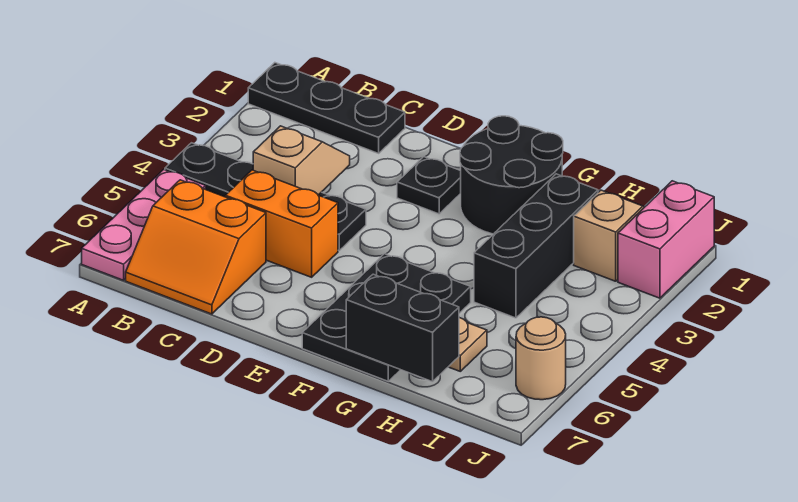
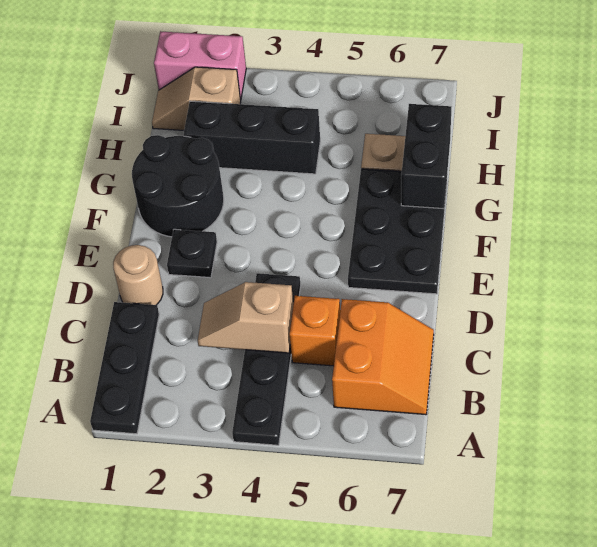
pink plate A5:A7 level 1 -> none
orange brick C5:D5 level 1 -> orange brick C5 level 1
black plate F5:G7 level 1 -> black plate E6:G7 level 1
tan round brick J6 level 1 -> tan round brick D1 level 1

